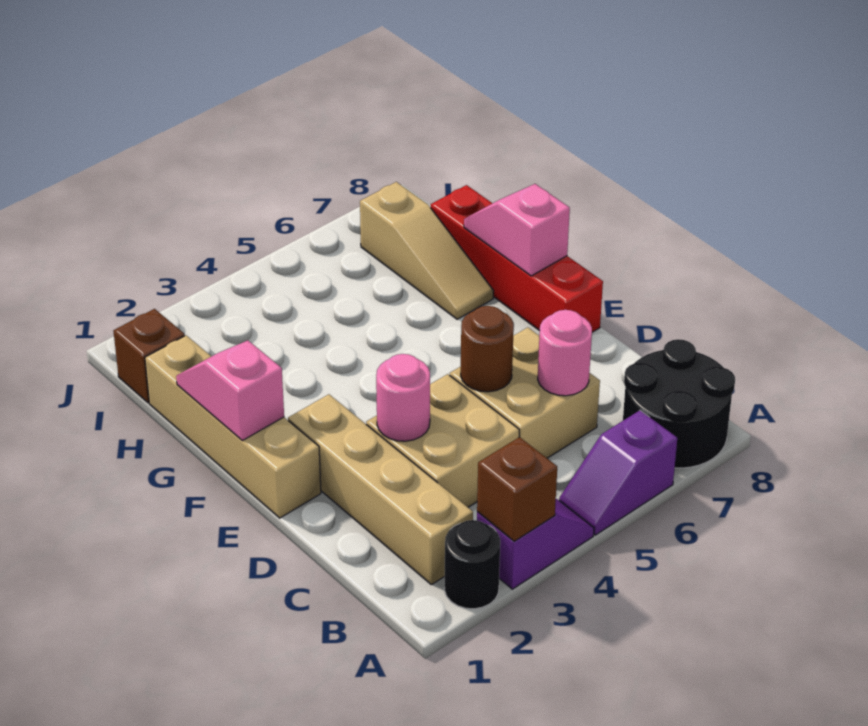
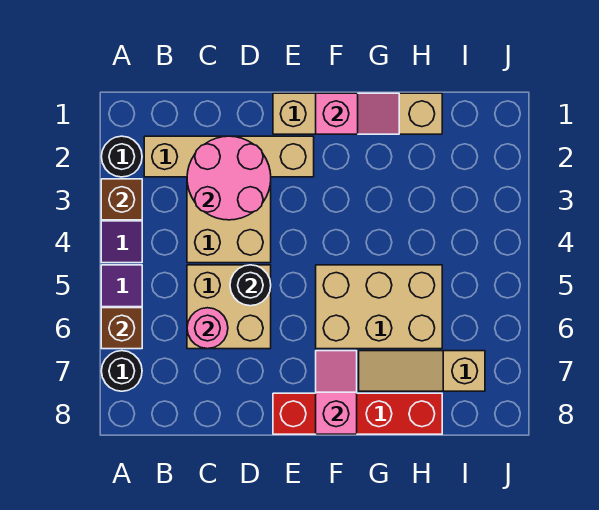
black round brick A7:B8 level 1 -> black round brick A7 level 1
pink round brick D3 level 2 -> pink round brick C2:D3 level 2
brown round brick D5 level 2 -> black round brick D5 level 2
none -> tan brick F5:H6 level 1
pink slope F8:G8 level 2 top F -> pink slope F7:F8 level 2 top 8
brown brick I1 level 1 -> brown brick A6 level 2

